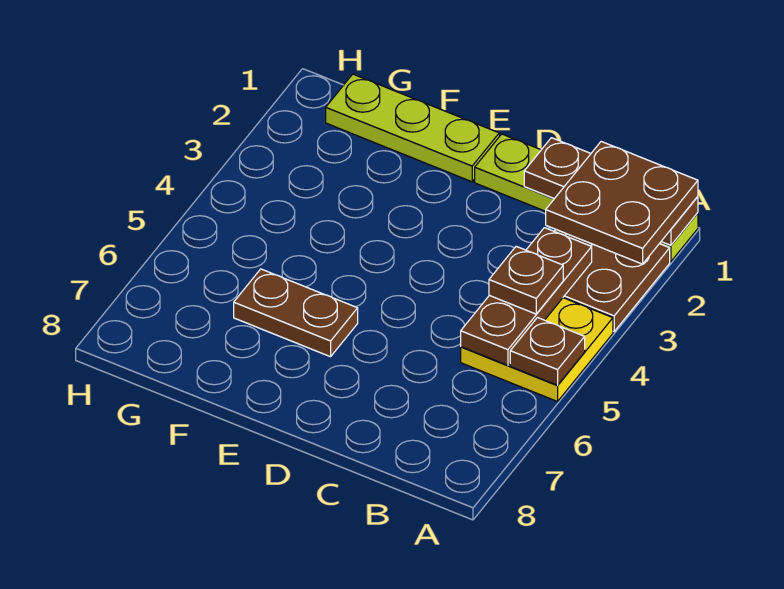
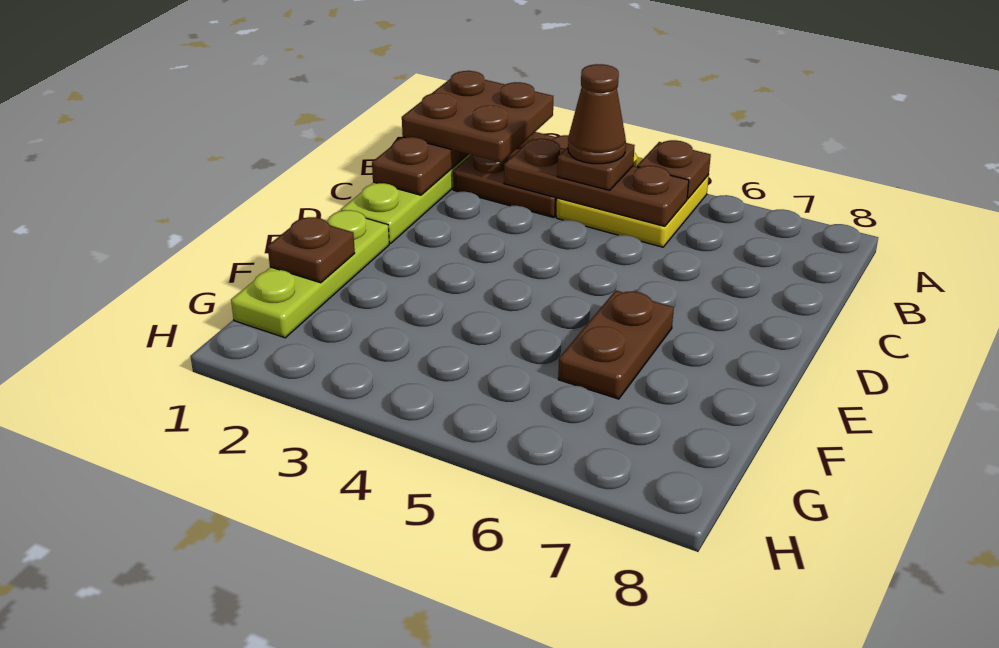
none -> brown cone B4 level 4
none -> brown plate F1 level 2

